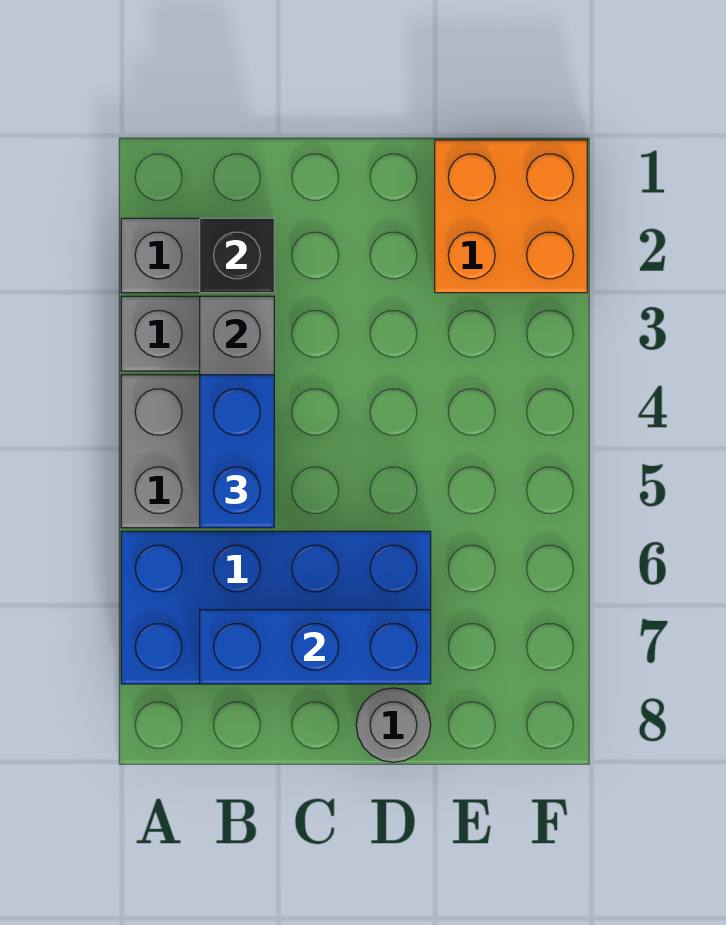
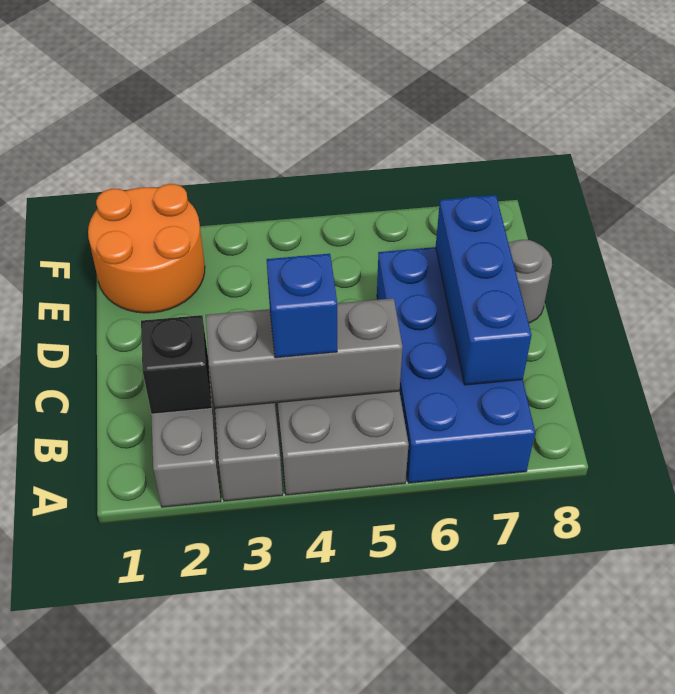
blue brick B4:B5 level 3 -> blue brick B4 level 3
orange brick E1:F2 level 1 -> orange round brick E1:F2 level 1

